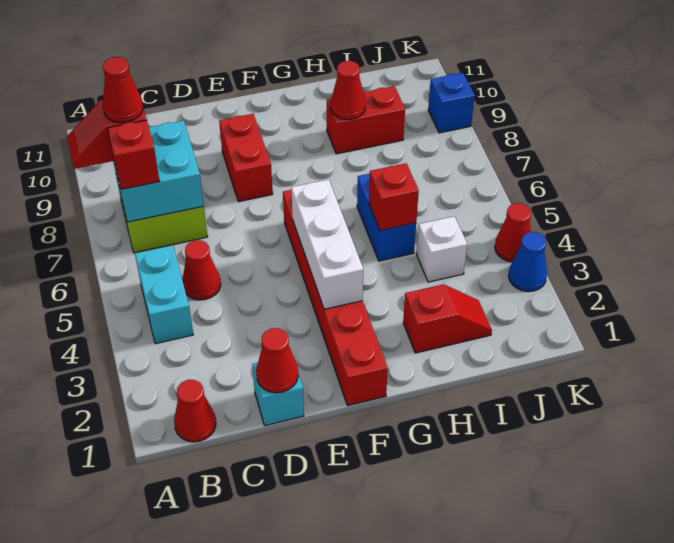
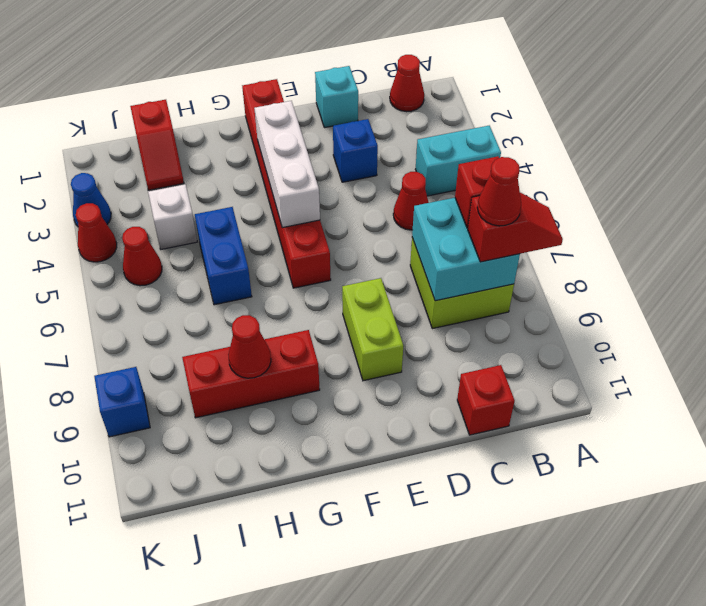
cyan brick B4:B5 level 1 -> cyan brick A4:B4 level 1
red cone D1 level 2 -> red cone J5 level 1
none -> blue brick D3 level 1
red brick E8:E9 level 1 -> lime brick E8:E9 level 1
red slope H2:I2 level 1 top H -> red slope I1:I2 level 1 top 1
red brick H5 level 2 -> red brick C11 level 1
red brick H9:I9 level 1 -> red brick G9:I9 level 1

